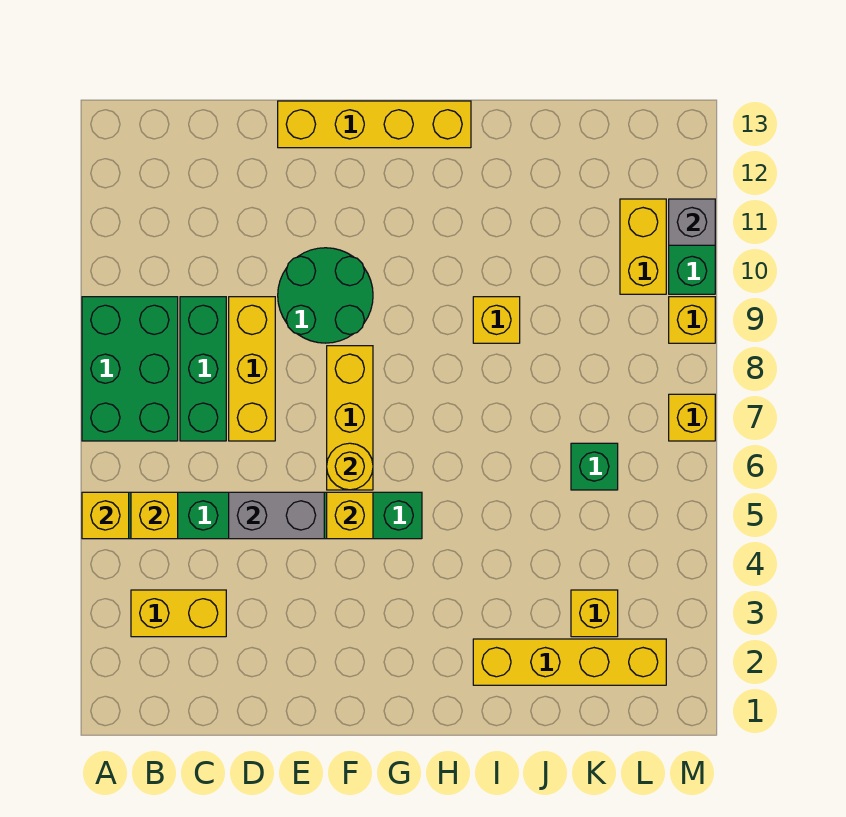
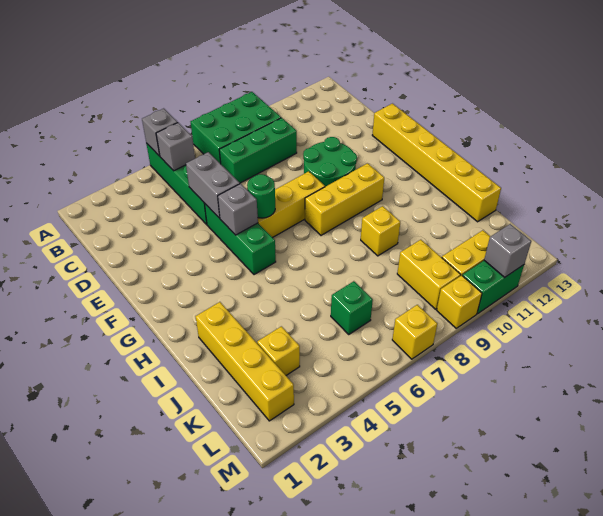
yellow brick A5 level 2 -> grey brick A5 level 2
yellow brick B3:C3 level 1 -> yellow brick K9:L9 level 1
yellow brick B5 level 2 -> grey brick B5 level 2
yellow brick D7:D9 level 1 -> yellow brick G8:G10 level 1
yellow brick E13:H13 level 1 -> yellow brick E13:J13 level 1
yellow brick F5 level 2 -> grey brick F5 level 2
yellow round brick F6 level 2 -> green round brick F6 level 2

